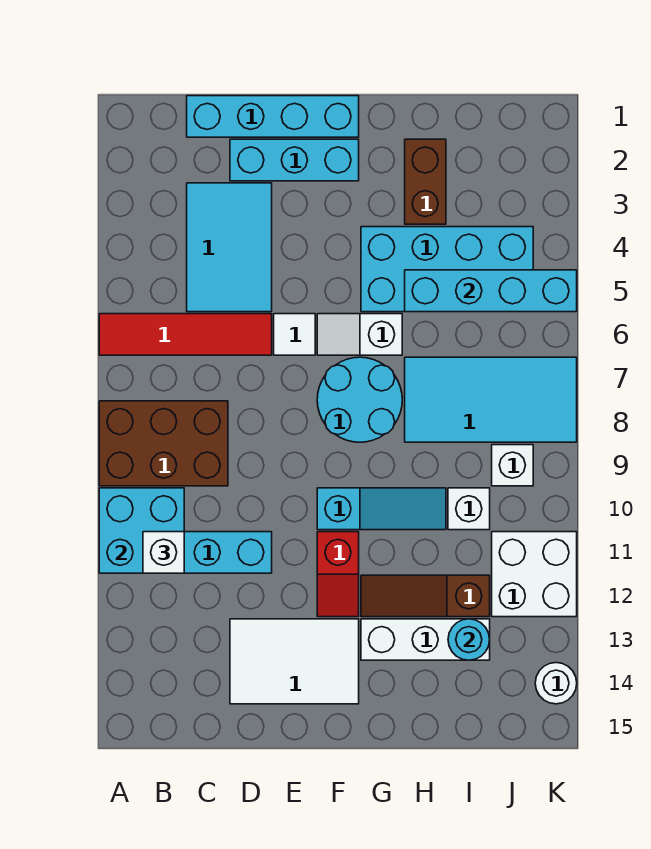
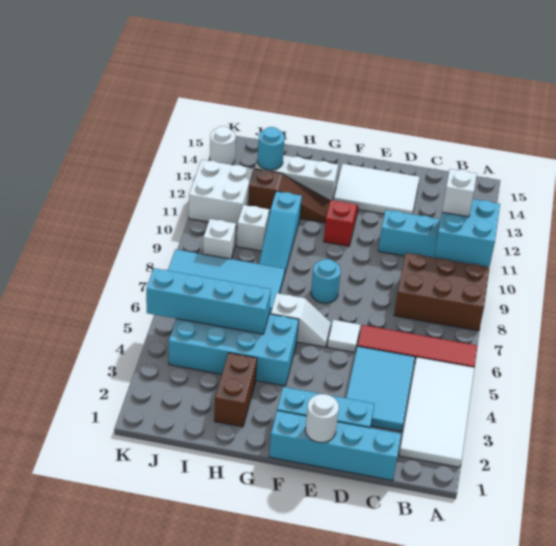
none -> white tile A2:B5 level 1
none -> white round brick E1 level 2
cyan round brick F7:G8 level 1 -> cyan round brick F8 level 1
cyan slope F10:H10 level 1 top F -> cyan slope H9:H11 level 1 top 11

